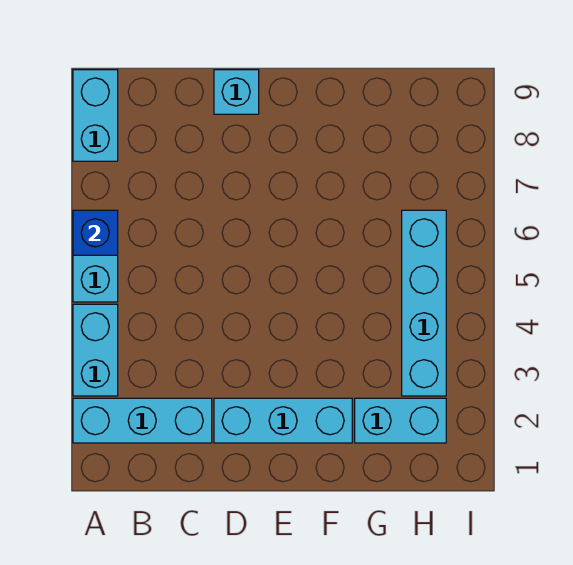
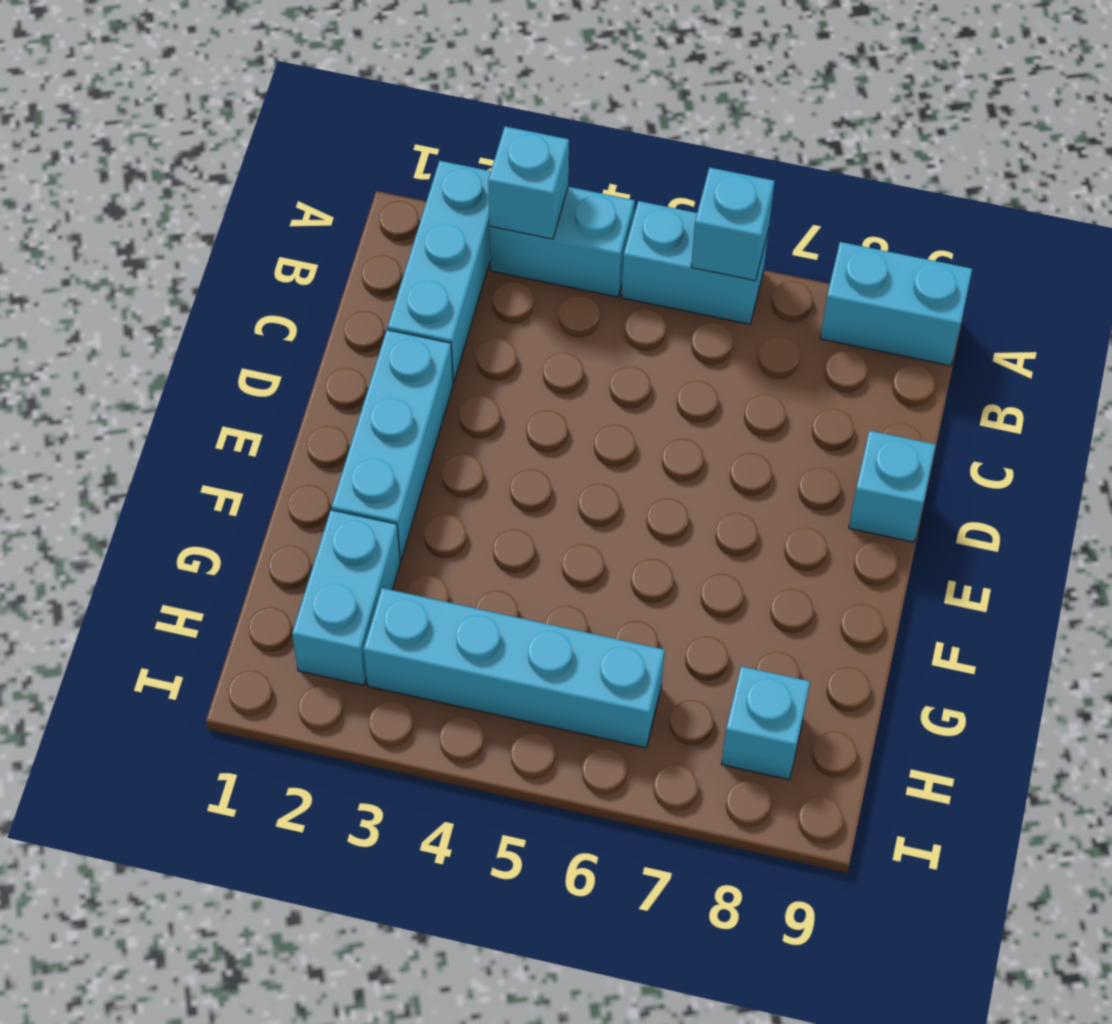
none -> cyan brick A3 level 2
blue brick A6 level 2 -> cyan brick A6 level 2
none -> cyan brick H8 level 1

